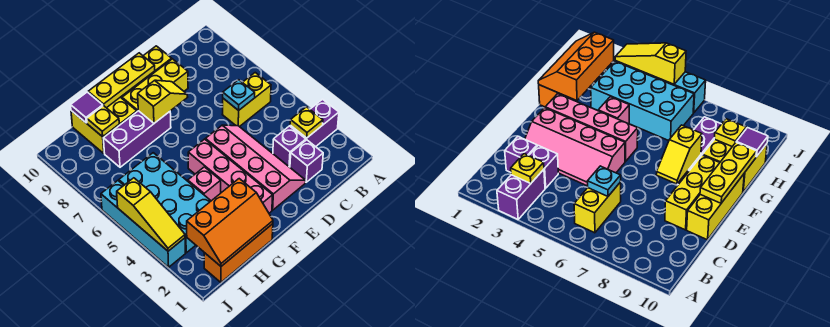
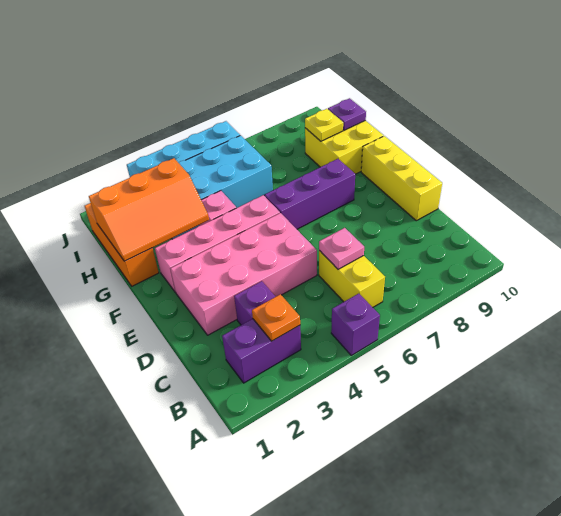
purple brick A3:B3 level 1 -> purple brick B2:B3 level 1
yellow plate B3 level 2 -> orange plate B3 level 2
purple brick C2 level 1 -> purple brick A5 level 1
cyan plate C6 level 2 -> pink plate C6 level 2
pink slope D2:E5 level 1 top E -> pink brick D2:E5 level 1
yellow brick D9:F9 level 1 -> none
yellow slope E8:F8 level 2 top F -> none
yellow plate E10:G10 level 2 -> none
purple brick F8:H8 level 1 -> purple brick F6:F8 level 1
orange slope G1:I2 level 2 top 2 -> orange slope G1:H3 level 2 top H
purple tile H10 level 2 -> purple plate H10 level 2
yellow slope J3:J5 level 2 top 5 -> none

